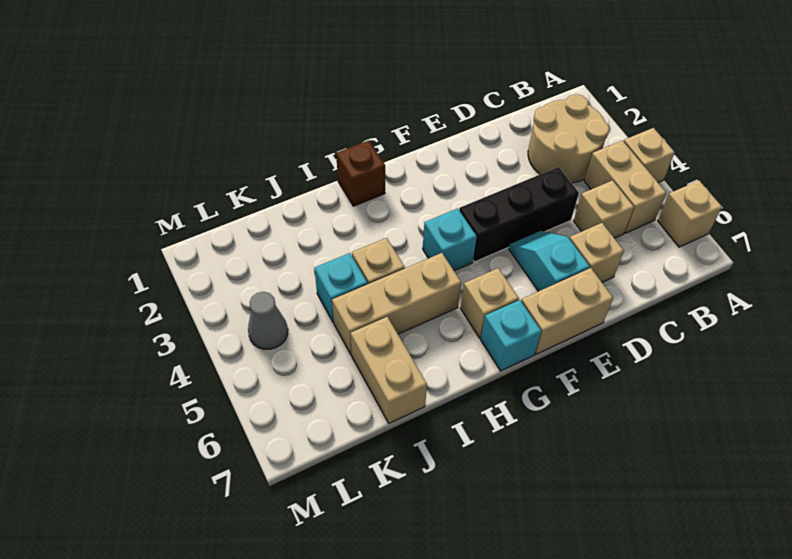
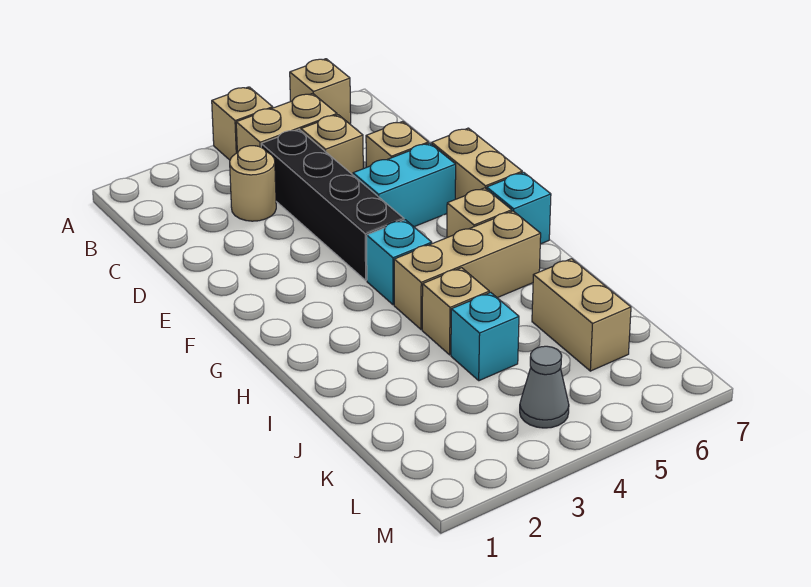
tan round brick B2:C3 level 1 -> tan round brick C3 level 1
black brick D4:F4 level 1 -> black brick C4:F4 level 1
cyan slope E5:E6 level 1 top 6 -> cyan brick E5:E6 level 1
brown brick H1 level 1 -> none
tan brick H5:J5 level 1 -> tan brick H4:H6 level 1
tan brick J6:J7 level 1 -> tan brick J6:K6 level 1

